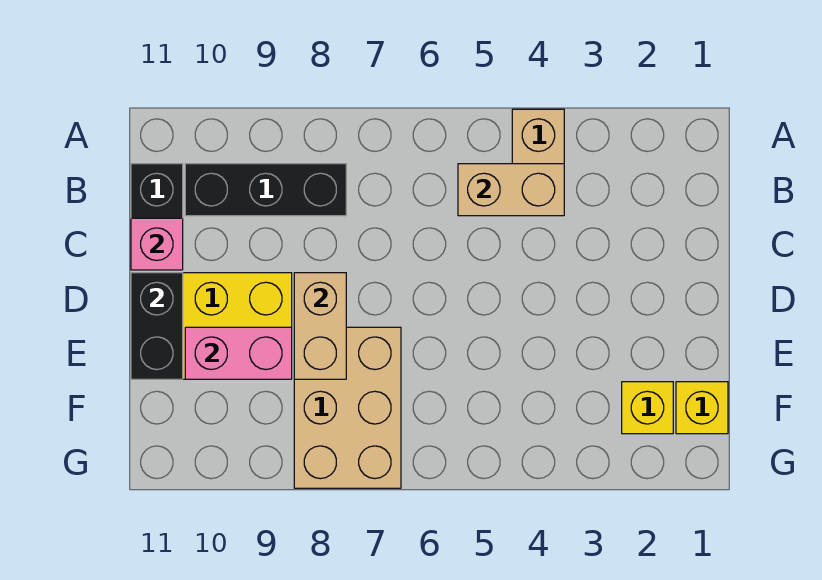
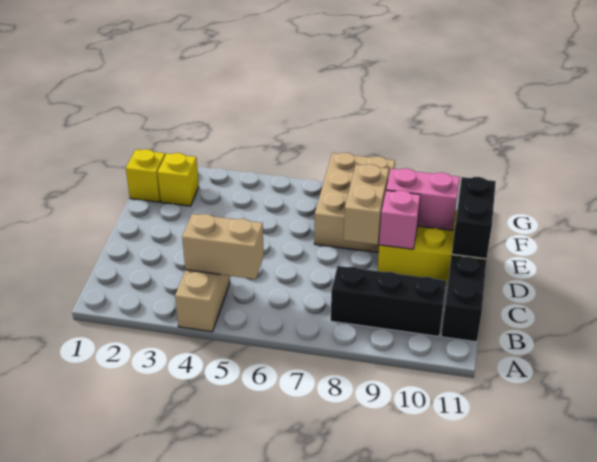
pink brick C11 level 2 -> pink brick D9 level 2

